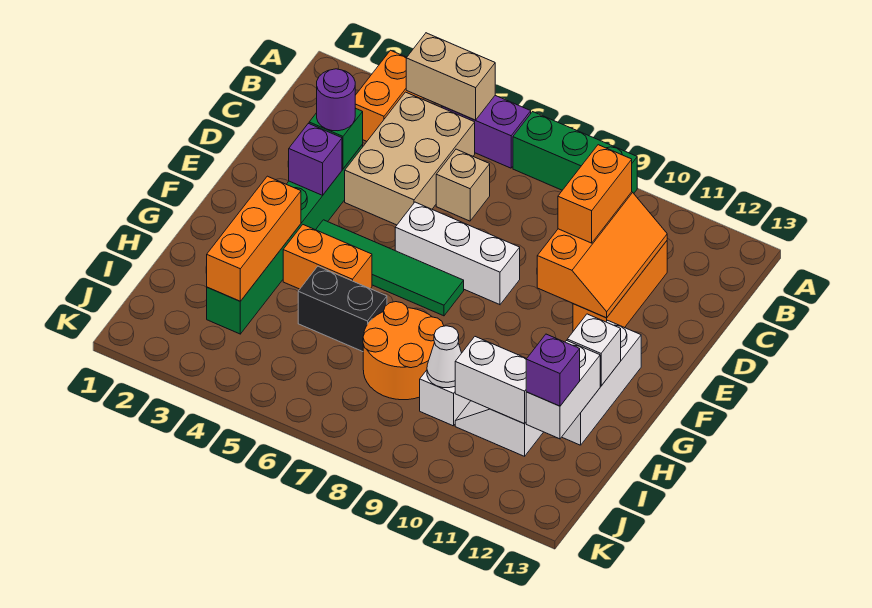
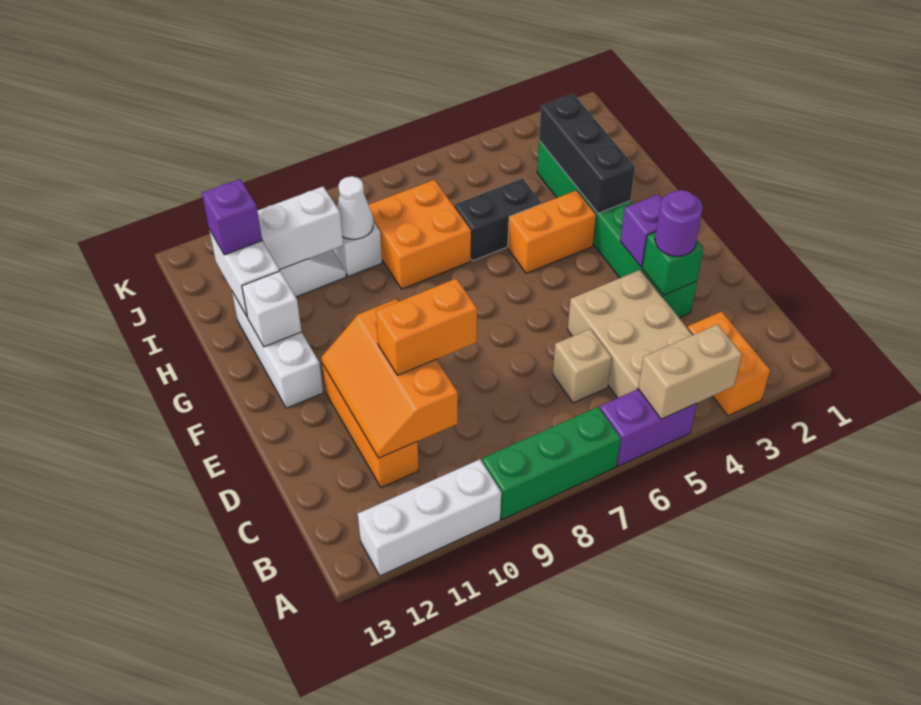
orange brick C10:D10 level 3 -> orange brick D9:D10 level 3
white brick E6:E8 level 1 -> white brick A10:A12 level 1
green tile F4:F7 level 1 -> none
orange brick G3:I3 level 2 -> black brick G3:I3 level 2
orange round brick H7:I8 level 1 -> orange brick H7:I8 level 1

